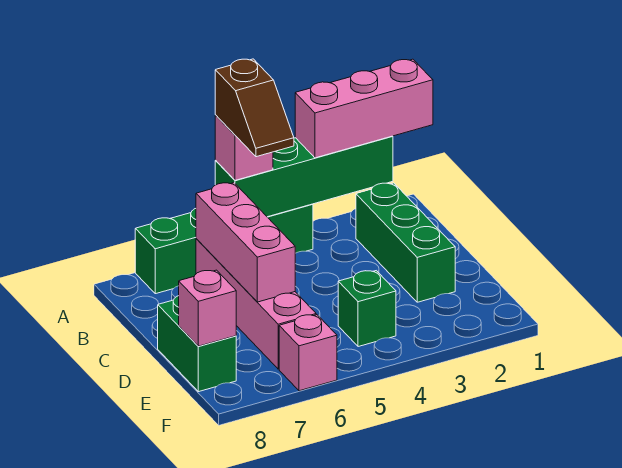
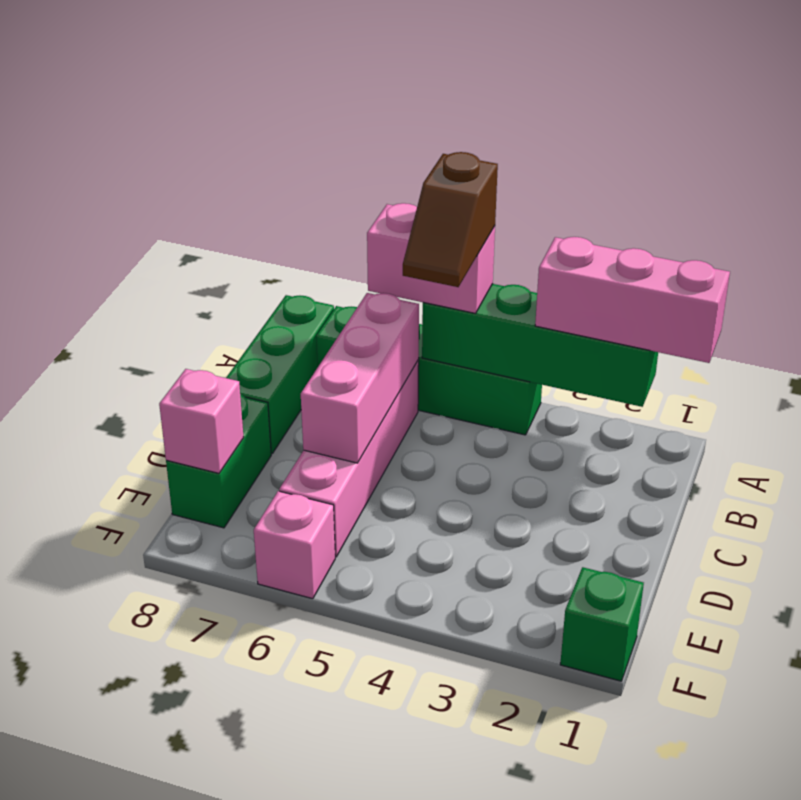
pink brick A5 level 3 -> pink brick A5:A6 level 3
green brick B2:D2 level 1 -> green brick A8:C8 level 1
green brick E4 level 1 -> green brick F1 level 1

